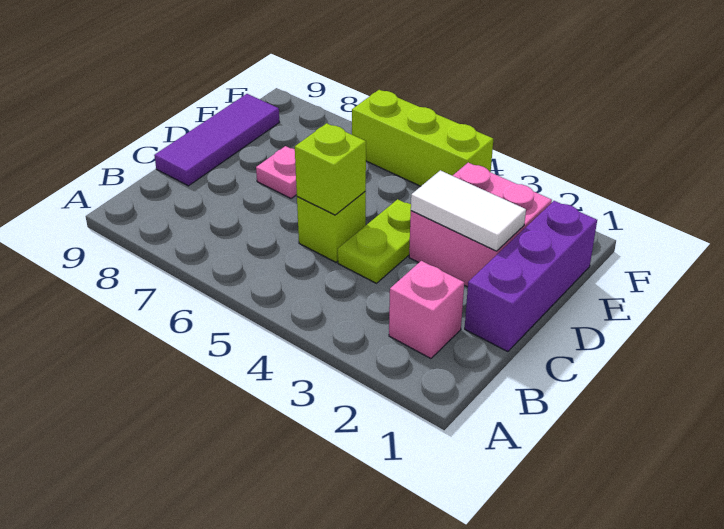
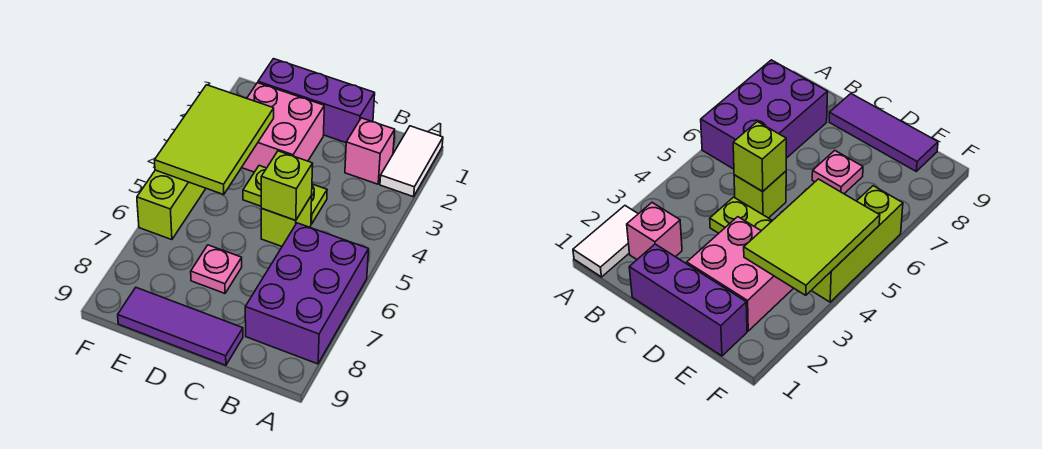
none -> purple brick A6:B8 level 1
white tile D2:D3 level 2 -> white tile A1:A2 level 1
none -> lime tile E3:F5 level 2

